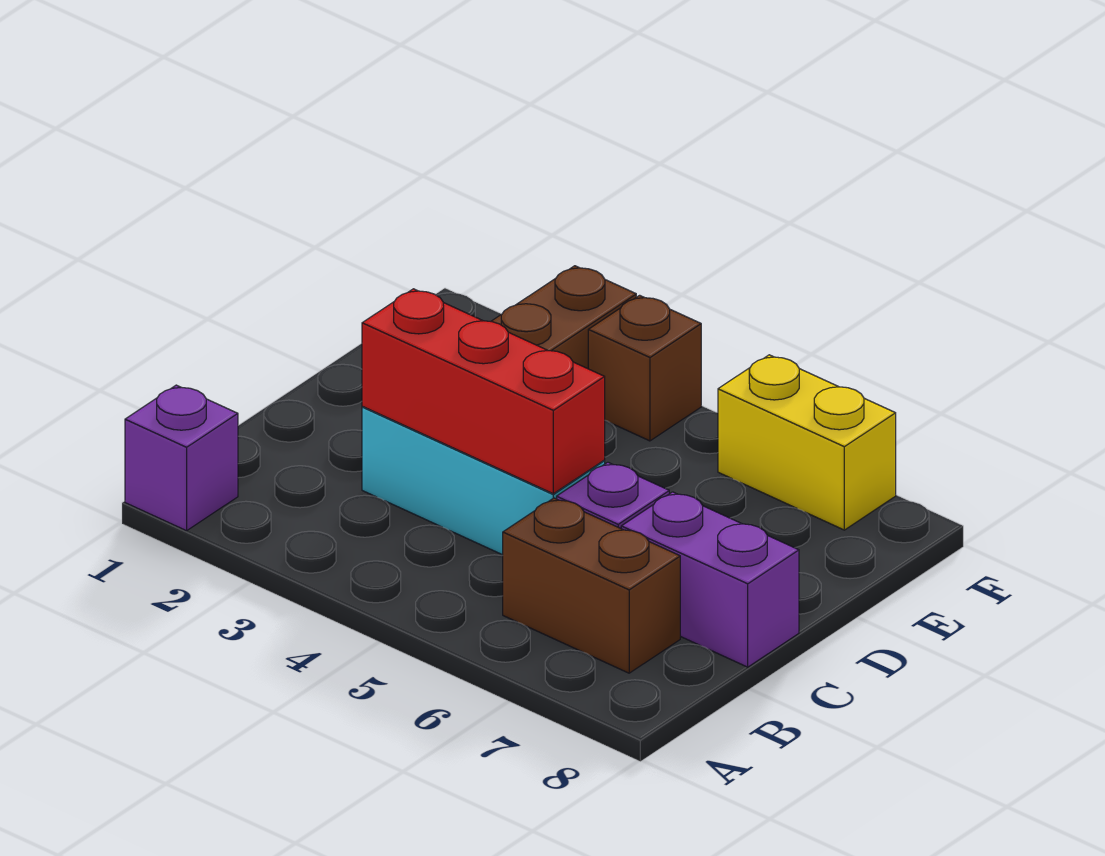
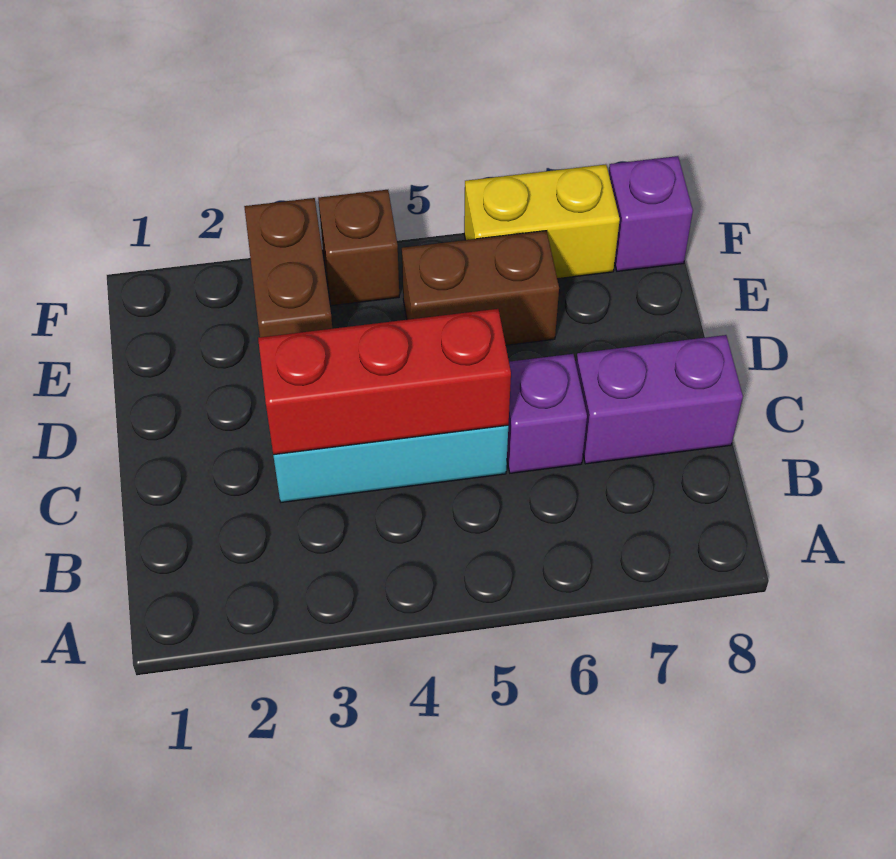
purple brick A1 level 1 -> purple brick F8 level 1
brown brick B6:B7 level 1 -> brown brick E5:E6 level 1

